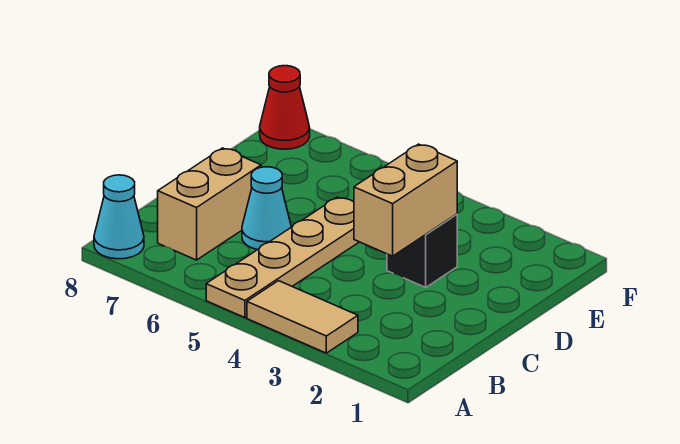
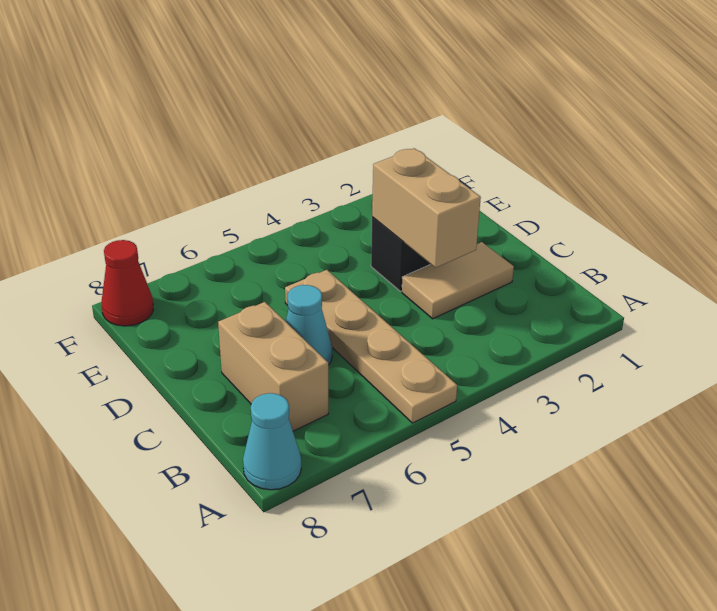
tan tile A3:A4 level 1 -> tan tile C2:C3 level 1

